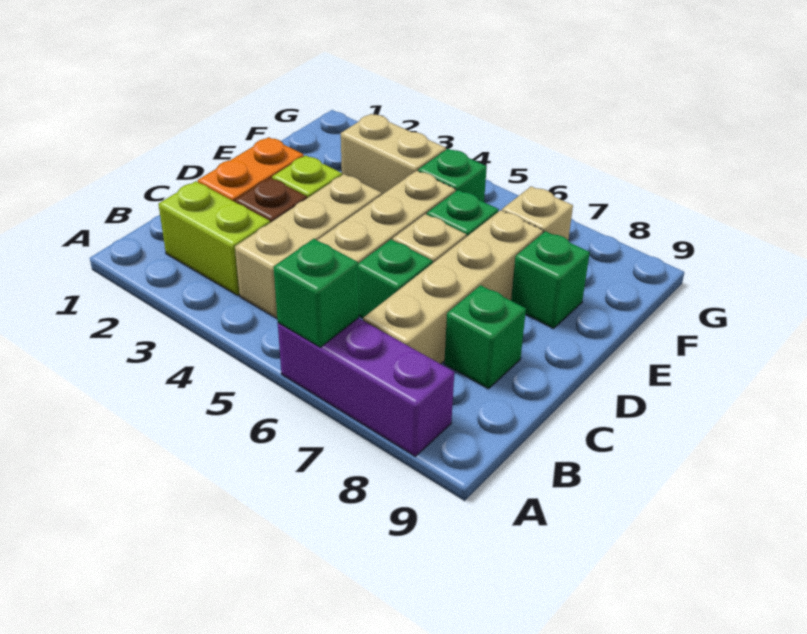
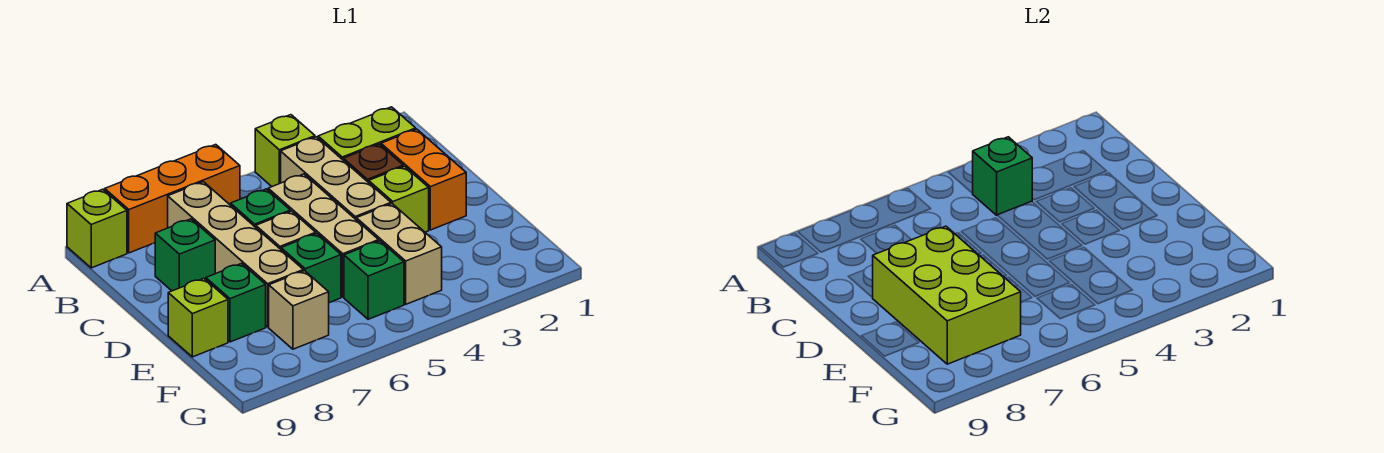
none -> lime brick A4 level 1
purple brick A6:A8 level 1 -> orange brick A6:A8 level 1
green brick A6 level 2 -> green brick B4 level 2
none -> lime brick A9 level 1
none -> lime brick D7:F8 level 2
none -> lime brick E9 level 1
tan brick F3:F4 level 1 -> tan brick E4:F4 level 1

